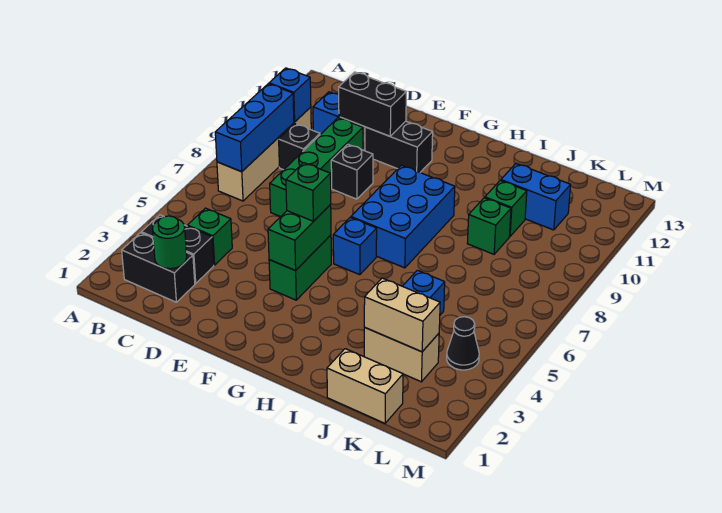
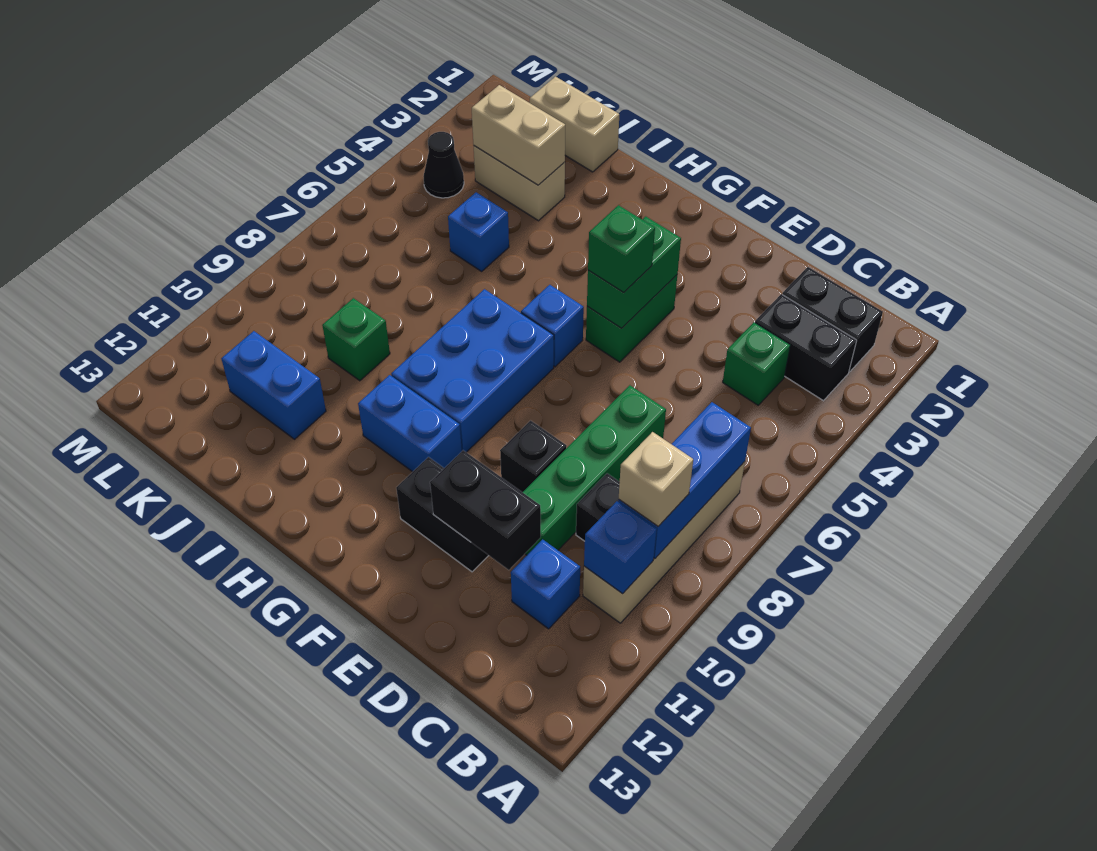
none -> tan brick B9 level 3
green round brick C2 level 2 -> none
none -> blue brick G10:H10 level 1
green brick J10 level 1 -> none

